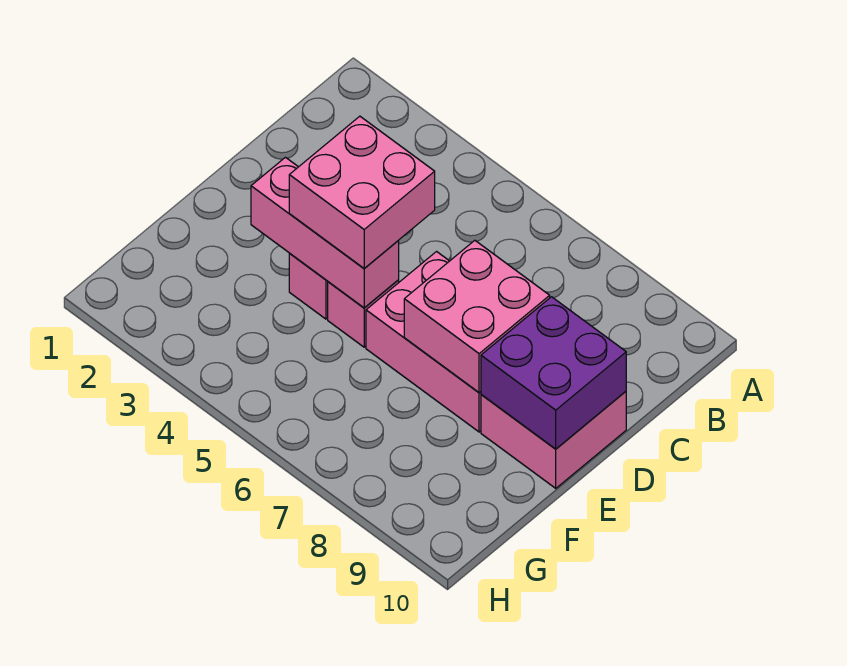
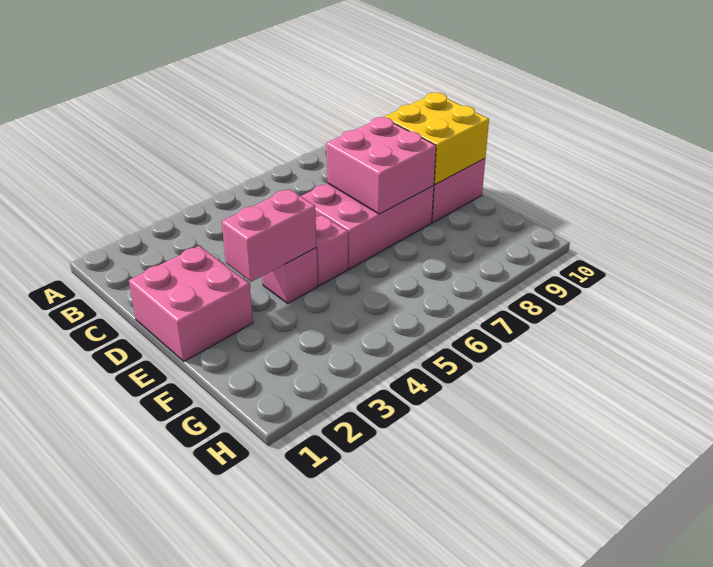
pink brick D4:E5 level 3 -> pink brick D1:E2 level 1
purple brick D9:E10 level 2 -> yellow brick D9:E10 level 2
pink brick E3:E5 level 2 -> pink brick E3:E4 level 2

